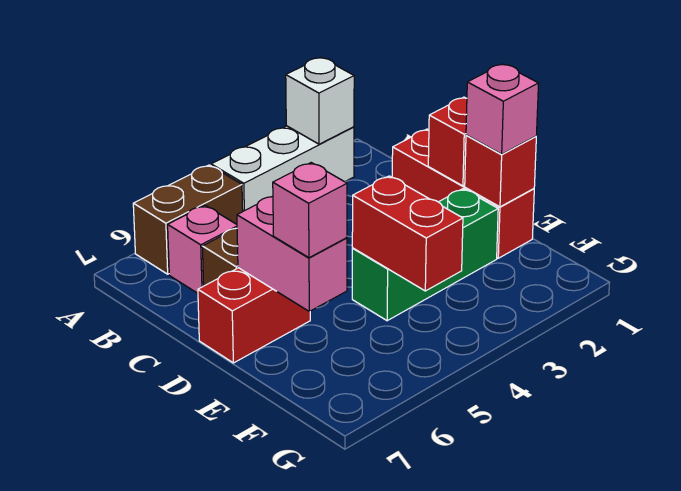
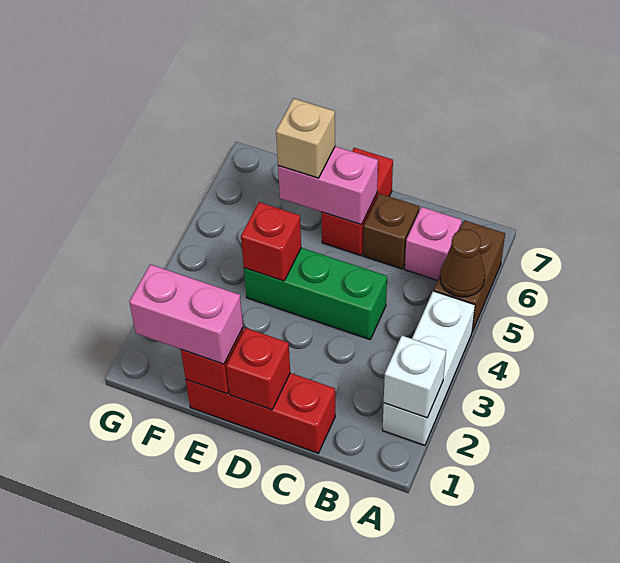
none -> brown cone A5 level 2
pink brick E1 level 3 -> pink brick E1:F1 level 3
green brick E2:E4 level 1 -> green brick C4:E4 level 1
red brick E4:F4 level 2 -> red brick E4 level 2
pink brick E6 level 3 -> tan brick E6 level 3

